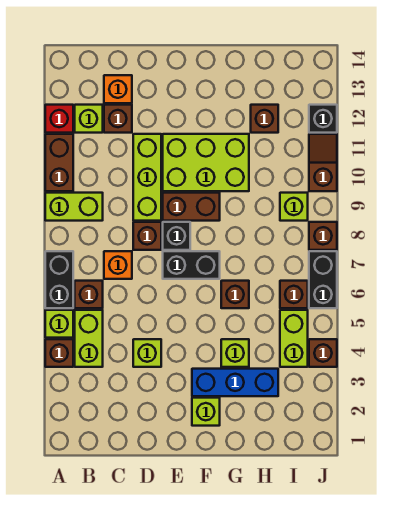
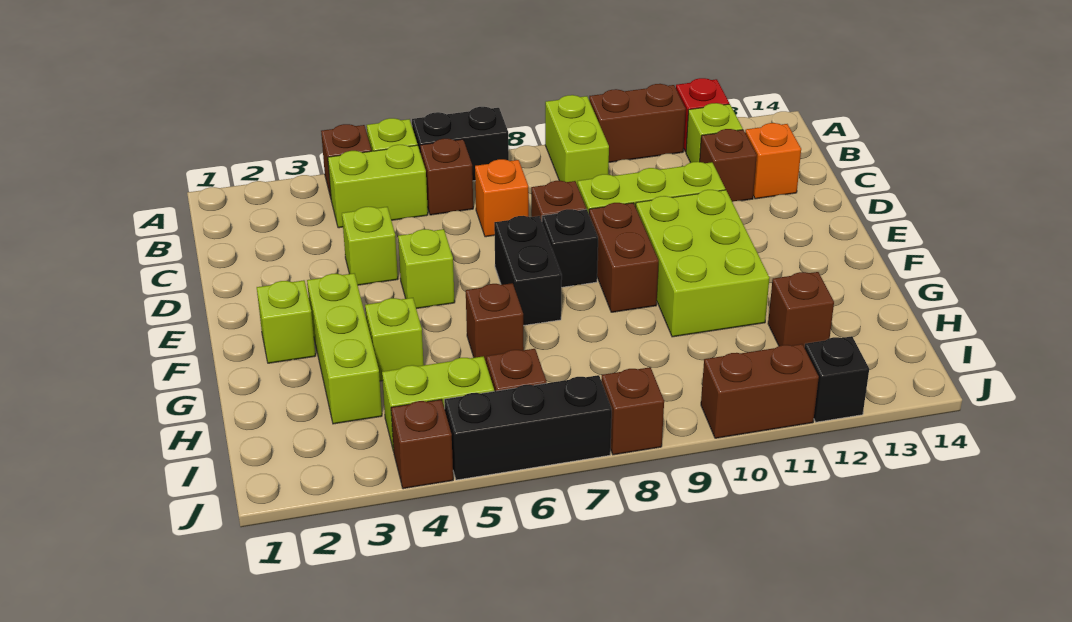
blue brick F3:H3 level 1 -> lime brick F3:H3 level 1
lime brick I9 level 1 -> lime brick E5 level 1
black brick J6:J7 level 1 -> black brick J5:J7 level 1
brown slope J10:J11 level 1 top 10 -> brown brick J10:J11 level 1

